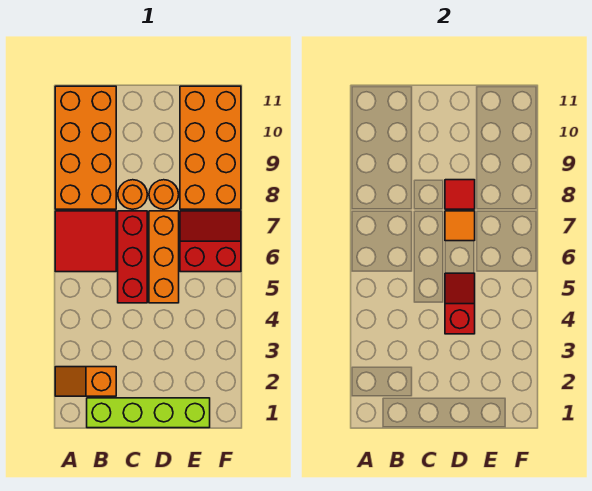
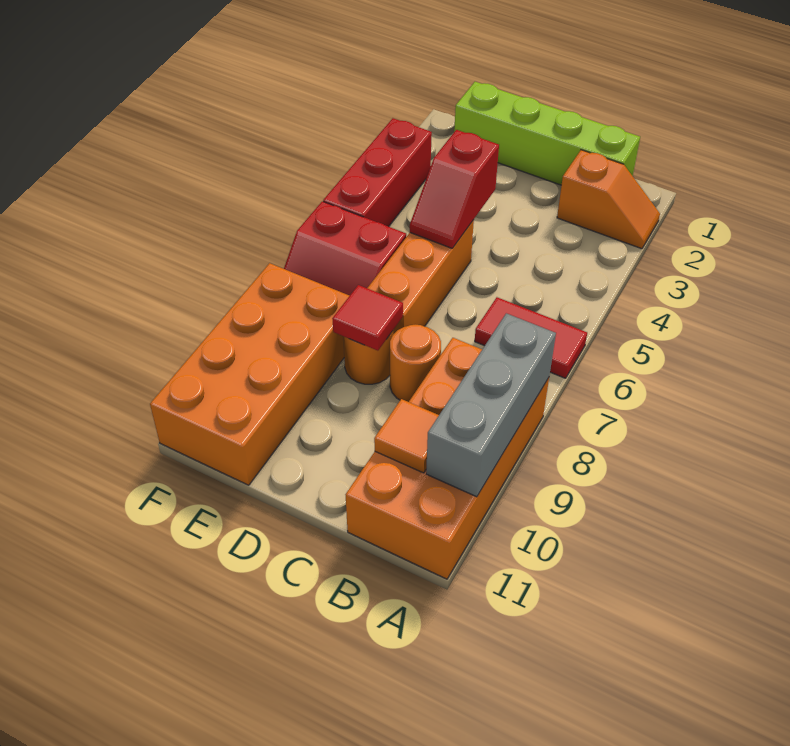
red tile A6:B7 level 1 -> red tile A6:B6 level 1
none -> grey brick A8:A10 level 2
red brick C5:C7 level 1 -> red brick F3:F5 level 1
orange tile D7 level 2 -> orange tile B10 level 2

